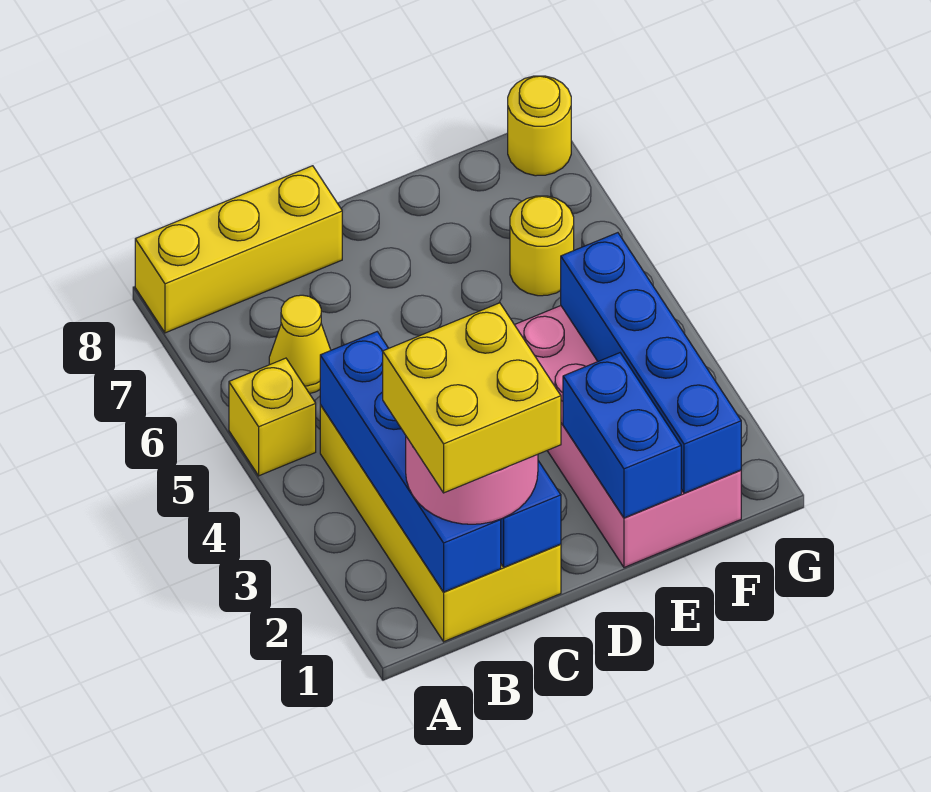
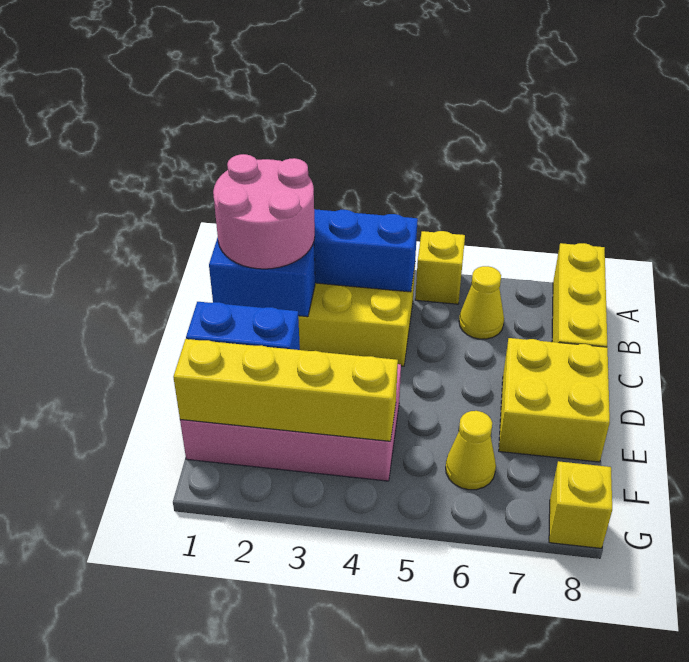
yellow brick B1:C2 level 4 -> yellow brick D7:E8 level 1
blue brick F1:F4 level 2 -> yellow brick F1:F4 level 2
yellow round brick F6 level 1 -> yellow cone F6 level 1
yellow round brick G8 level 1 -> yellow brick G8 level 1

